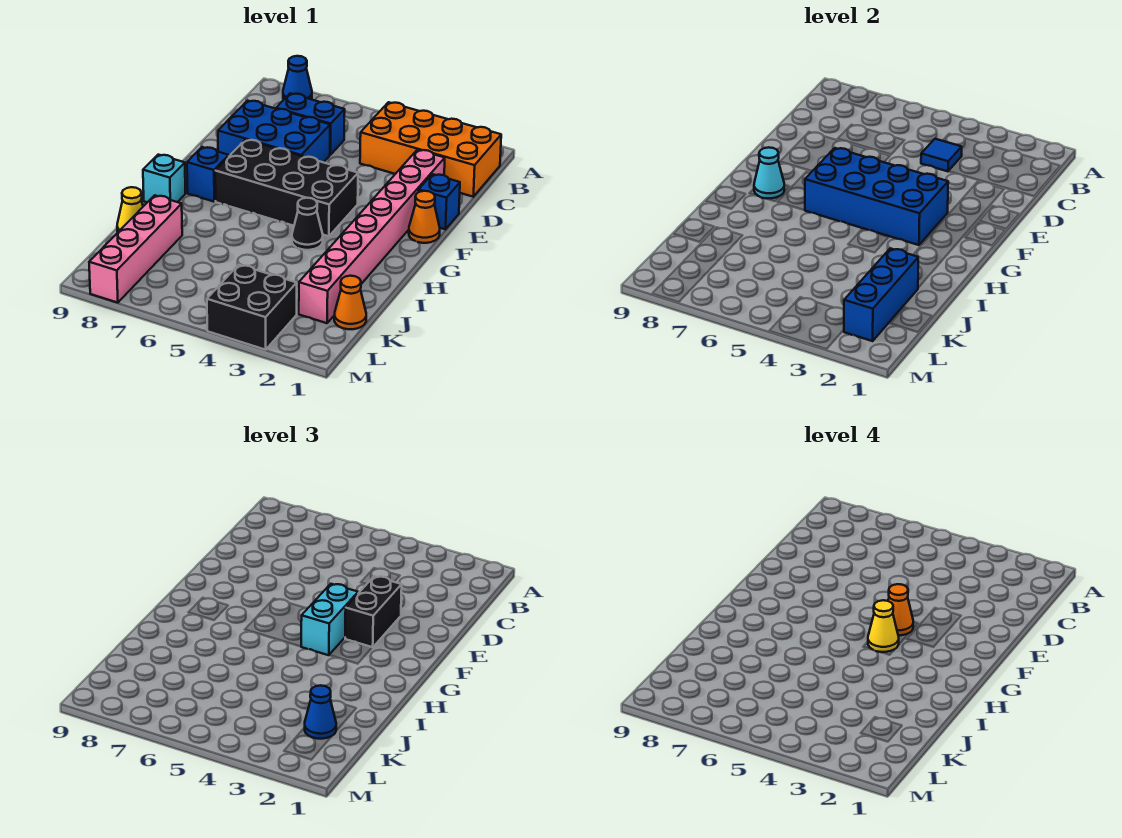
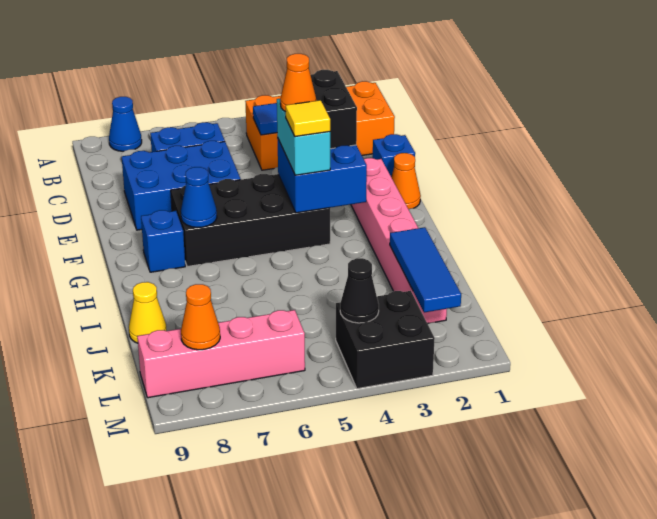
pink brick D2:K2 level 1 -> pink brick F2:K2 level 1
blue brick F3:G6 level 2 -> blue brick F3:G4 level 2
yellow cone G4 level 4 -> yellow tile G4 level 4
cyan cone G8 level 2 -> none
black cone H4 level 1 -> black cone L4 level 2
cyan brick H9 level 1 -> none
blue brick J2:L2 level 2 -> blue tile J2:L2 level 2
pink brick J8:M8 level 1 -> pink brick L6:L9 level 1
orange cone K1 level 1 -> orange cone L8 level 2
blue cone K2 level 3 -> blue cone G7 level 2

